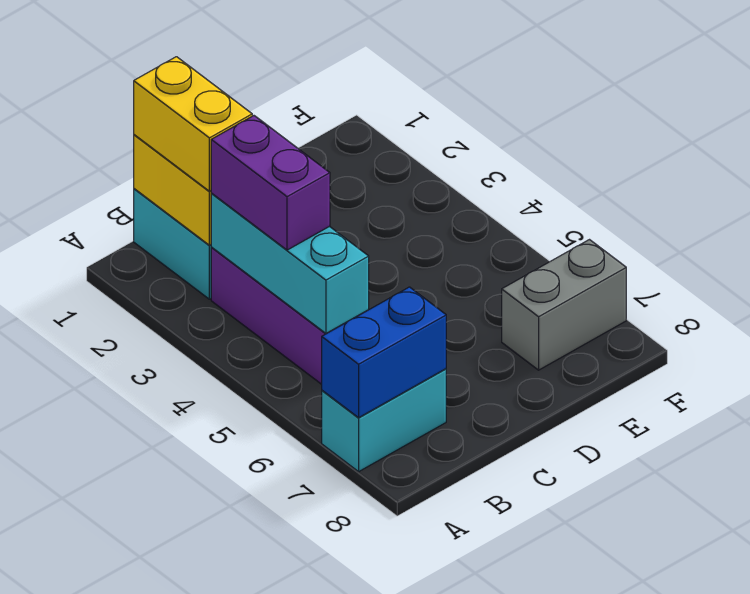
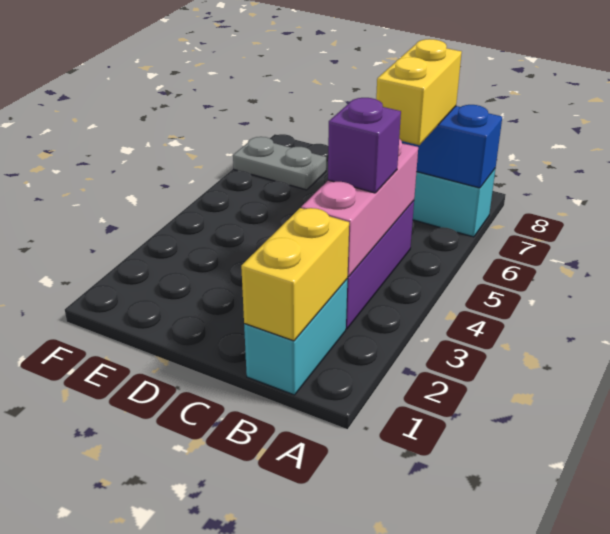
yellow brick B1:B2 level 3 -> yellow brick B6:B7 level 3
cyan brick B3:B5 level 2 -> pink brick B3:B5 level 2
purple brick B3:B4 level 3 -> purple brick B4 level 3
grey brick E7:F7 level 1 -> grey plate E7:F7 level 1

